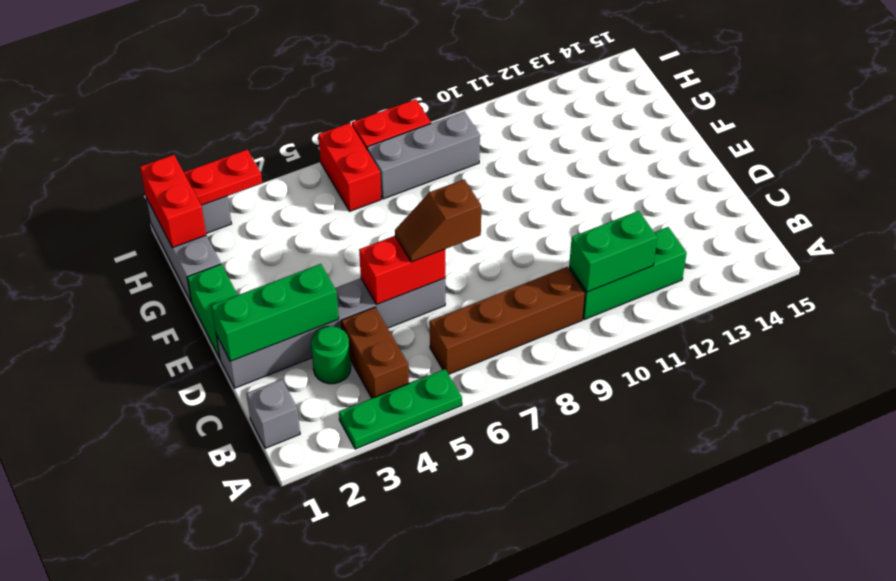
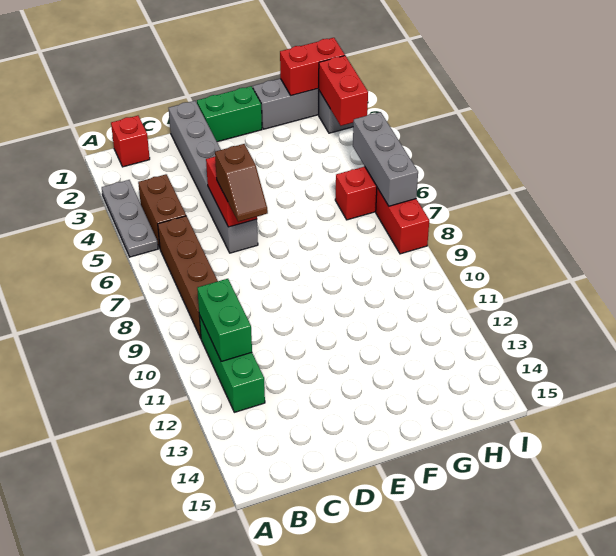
green plate A3:A5 level 1 -> grey plate A3:A5 level 1
grey brick B1 level 1 -> red brick B1 level 1
brown brick B4:C4 level 1 -> brown brick B4:B5 level 1
green round brick C3 level 1 -> none
green brick D1:D3 level 2 -> none
brown slope D6:D7 level 3 top 7 -> brown slope D6:D7 level 3 top 6
grey brick H7:H9 level 1 -> grey brick I5:I7 level 2
red plate I2:I3 level 2 -> red brick I2:I3 level 2

